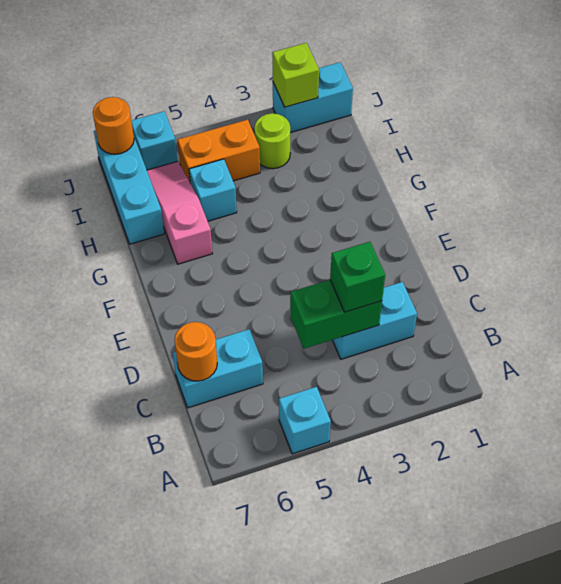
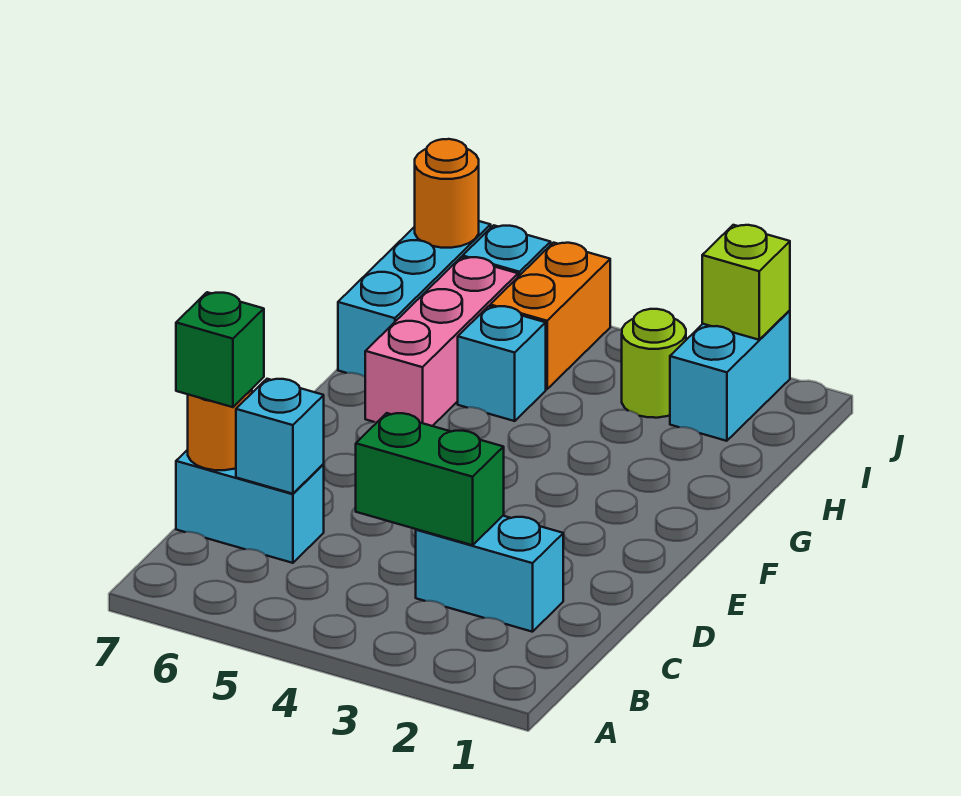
cyan brick A5 level 1 -> cyan brick C6 level 2
green brick C3 level 3 -> green brick C7 level 3
pink slope G6:I6 level 1 top G -> pink brick G6:I6 level 1
orange brick I4:I5 level 1 -> orange brick I5:J5 level 1
cyan brick J1:J2 level 1 -> cyan brick I2:J2 level 1

